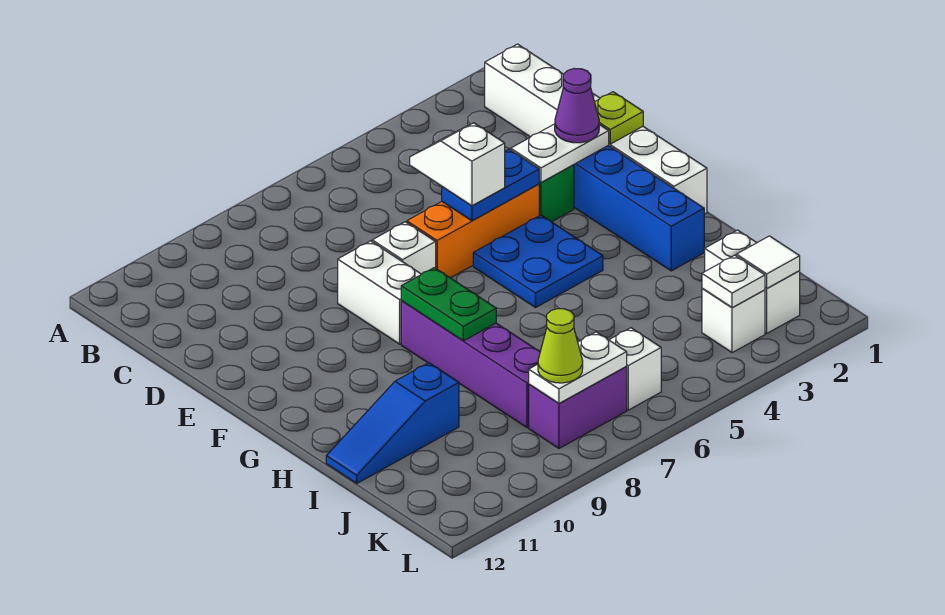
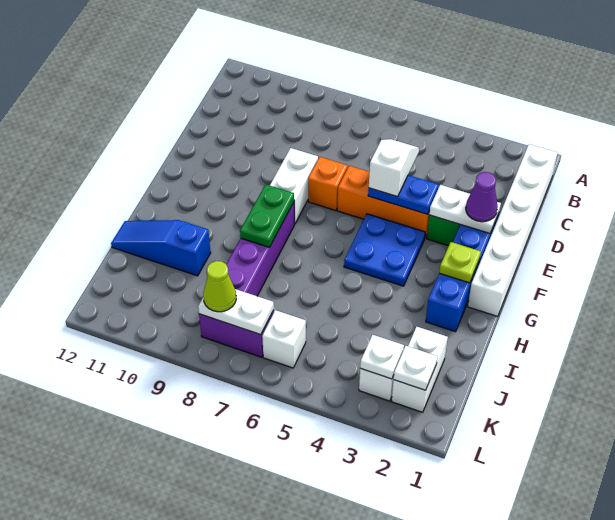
lime plate E1 level 2 -> lime plate G2 level 2
white brick E7 level 1 -> orange brick E7 level 1
white tile K2 level 2 -> white plate K2 level 2

